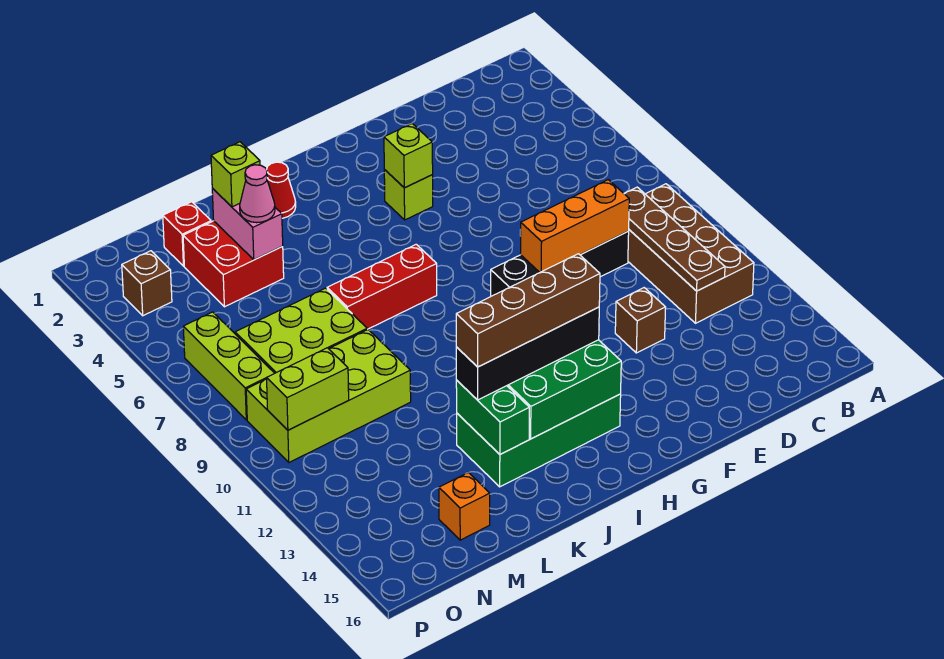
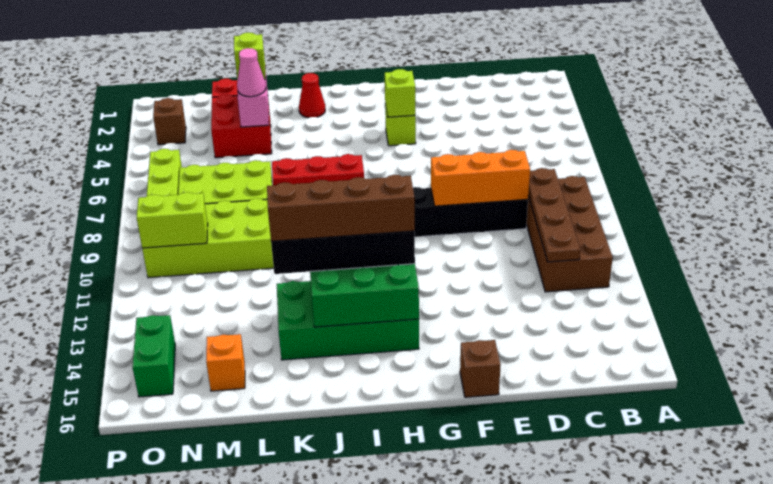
brown brick E12 level 1 -> brown brick F16 level 1
green brick K13:K14 level 2 -> green brick O14:O15 level 1

